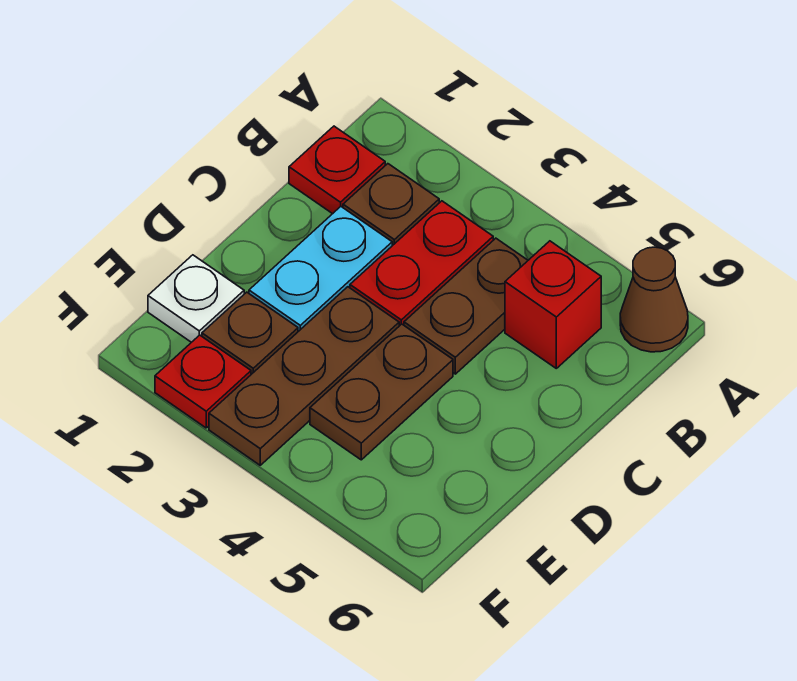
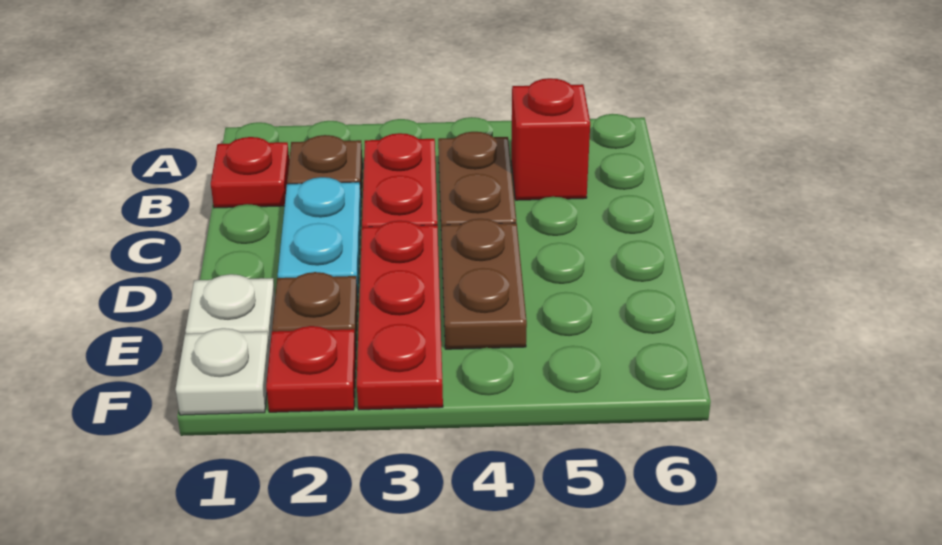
brown cone A6 level 1 -> none
brown plate D3:F3 level 1 -> red plate D3:F3 level 1
none -> white plate F1 level 1

